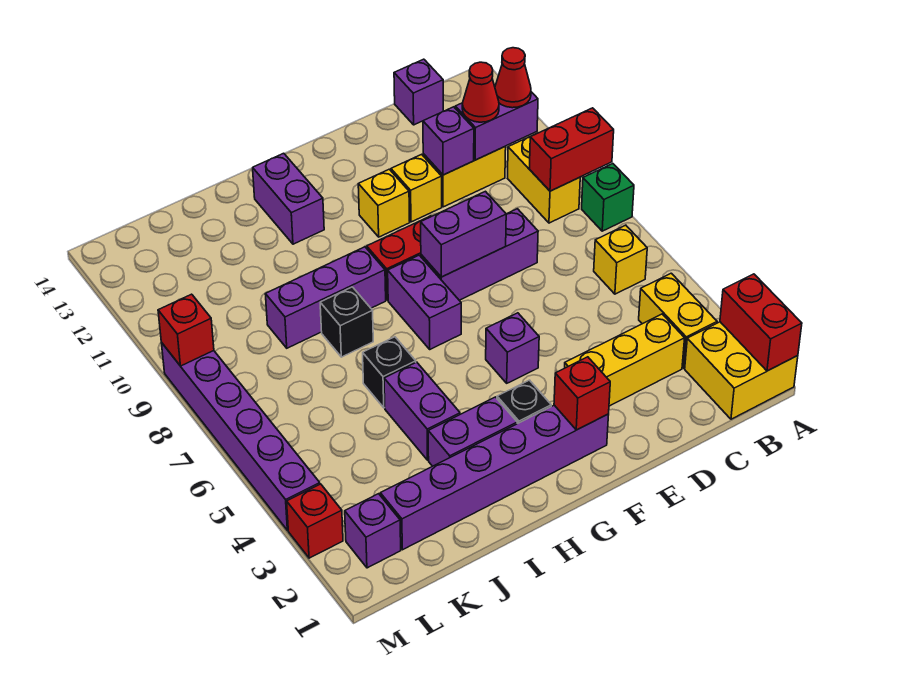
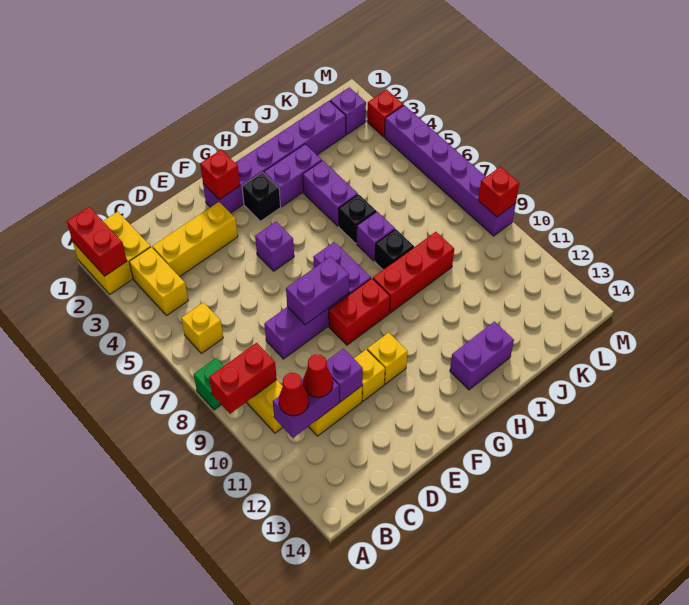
purple brick C14 level 1 -> purple brick I7 level 1
purple brick H9:J9 level 1 -> red brick H9:J9 level 1
purple brick H12:H13 level 1 -> purple brick H13:I13 level 1

